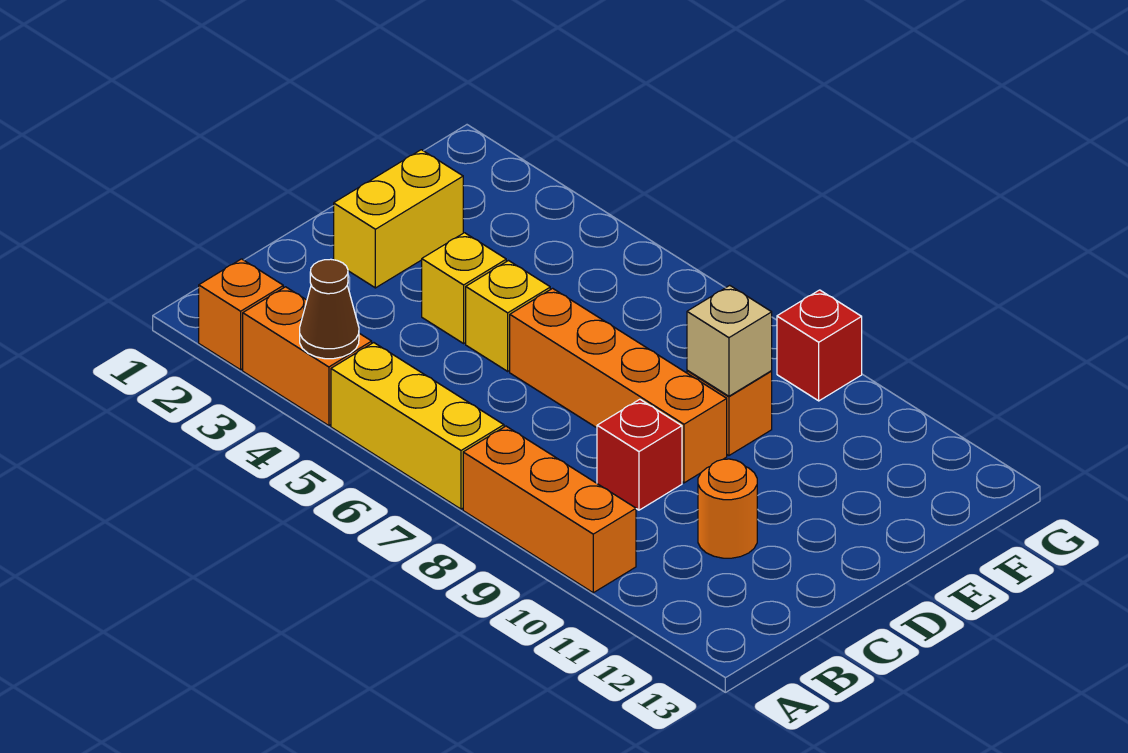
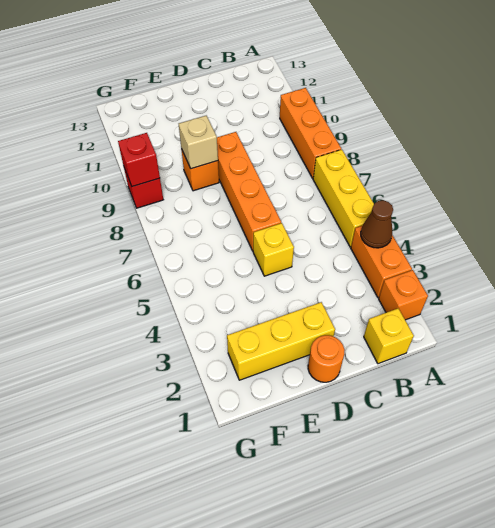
red brick C9 level 1 -> red brick G9 level 2
orange round brick C11 level 1 -> orange round brick D1 level 1
yellow brick D2:E2 level 1 -> yellow brick D2:F2 level 1
yellow brick D4 level 1 -> yellow brick B1 level 1

